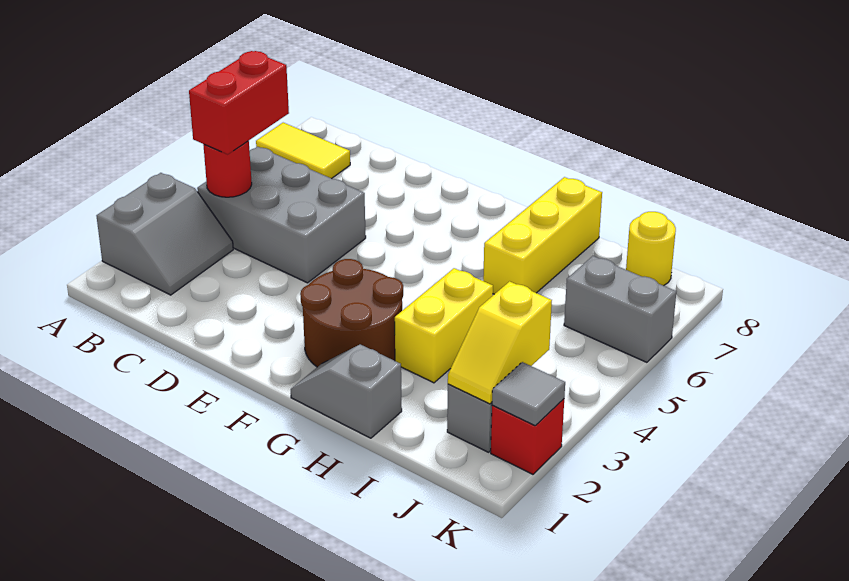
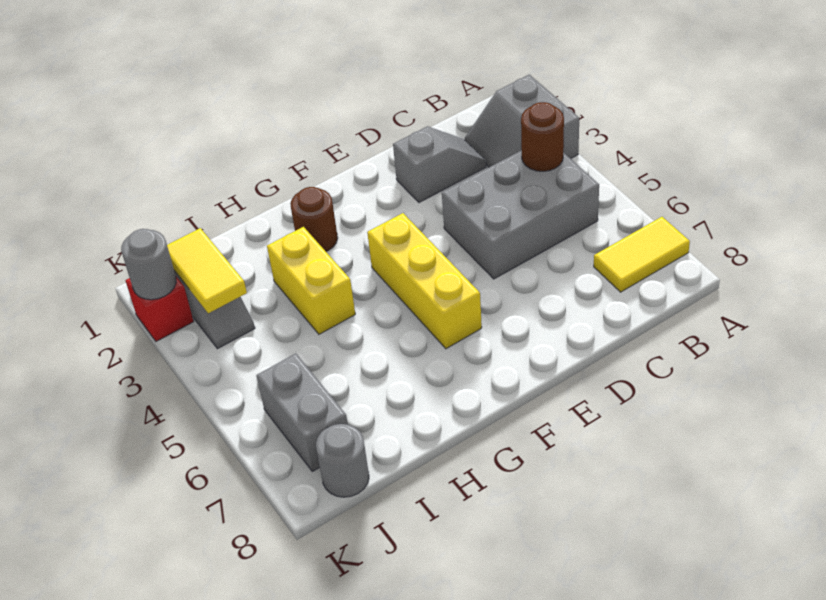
red round brick B4 level 2 -> brown round brick B4 level 2
red brick B4:B5 level 3 -> none
brown round brick F2:G3 level 1 -> brown round brick G2 level 1
grey slope G1:H1 level 1 top H -> grey slope C2:D2 level 1 top D
yellow brick H6:H8 level 1 -> yellow brick F4:F6 level 1
yellow slope J2:J3 level 2 top 3 -> yellow tile J2:J3 level 2
grey brick J6:K6 level 1 -> grey brick J6:J7 level 1
yellow round brick J8 level 1 -> grey round brick J8 level 1
grey tile K2 level 2 -> grey round brick K2 level 2

